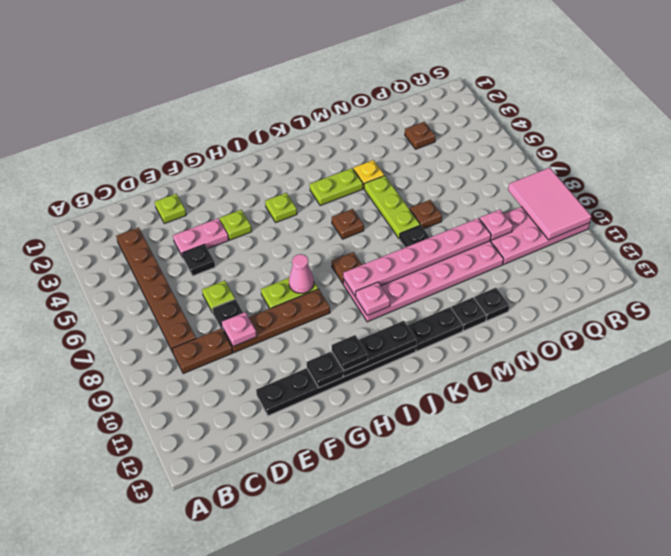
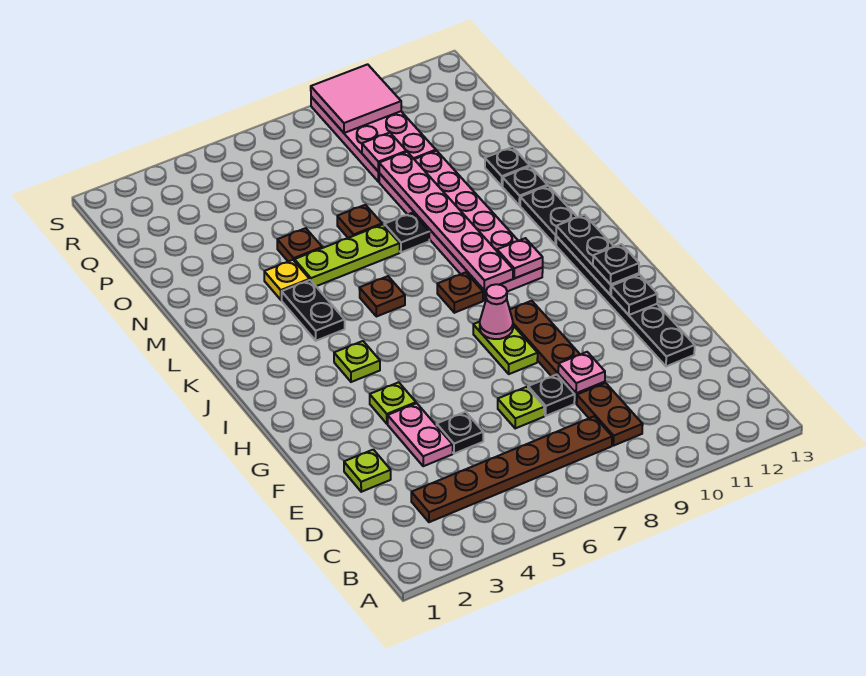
lime plate K4:L4 level 1 -> black plate K4:L4 level 1
brown plate P3 level 1 -> brown plate N5 level 1
pink tile R8:S10 level 2 -> pink tile R9:S10 level 2

